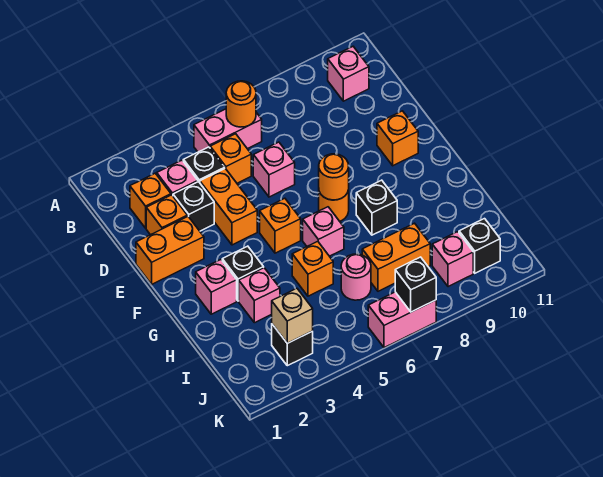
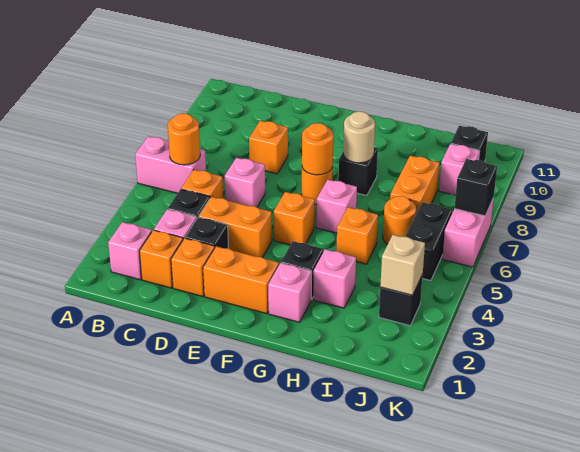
pink brick B5:B6 level 1 -> pink brick A6:B6 level 1
pink brick B10 level 1 -> pink brick B2 level 1
orange brick E1:E2 level 1 -> orange brick E2:F2 level 1
orange brick E10 level 1 -> orange brick D8 level 1
none -> tan round brick G8 level 2
pink round brick I6 level 1 -> orange round brick I6 level 1
none -> black brick J5:J6 level 1

